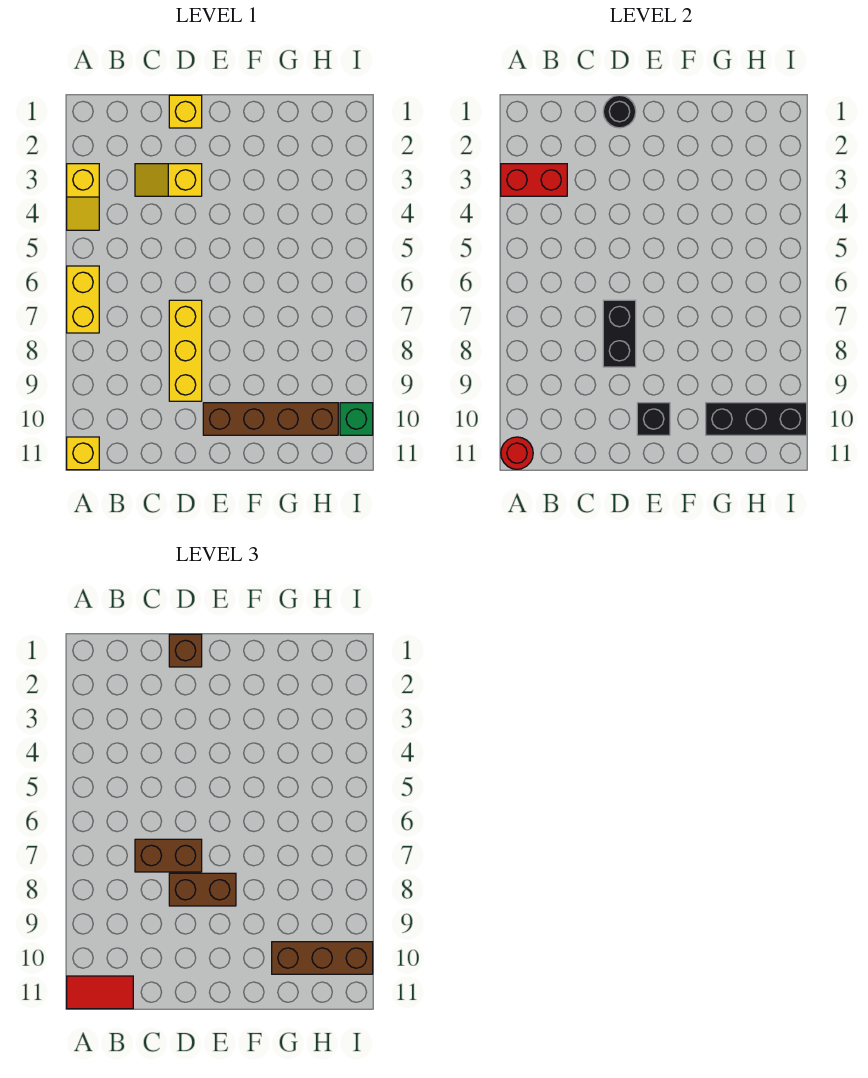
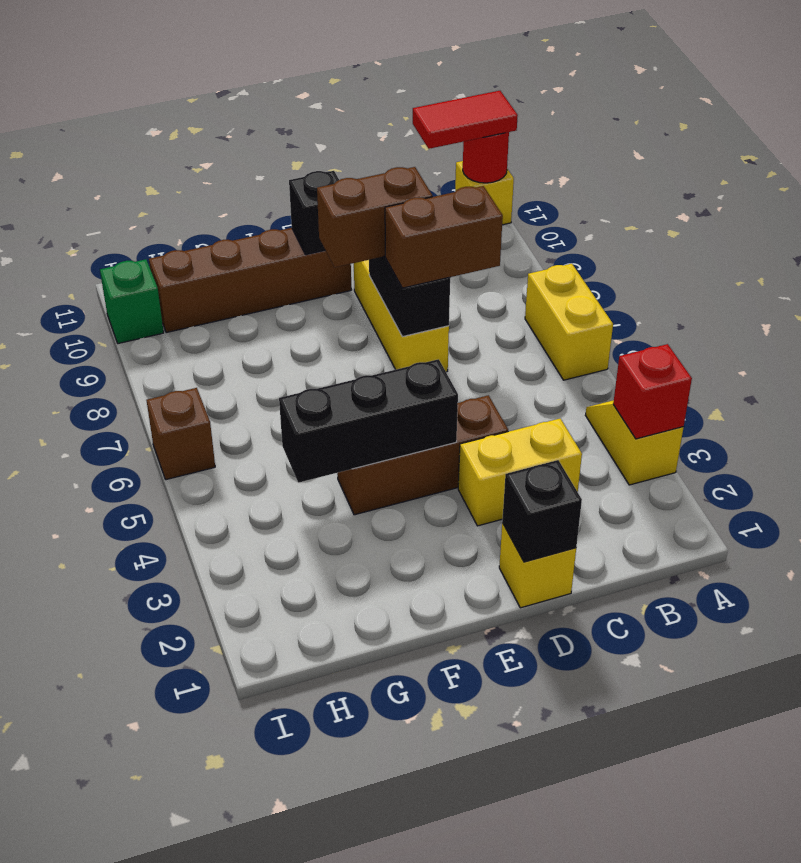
red brick A3:B3 level 2 -> red brick A3 level 2
yellow slope C3:D3 level 1 top D -> yellow brick C3:D3 level 1
black round brick D1 level 2 -> black brick D1 level 2
brown brick D1 level 3 -> brown brick I6 level 1
black brick G10:I10 level 2 -> black brick E4:G4 level 2
brown brick G10:I10 level 3 -> brown brick D4:F4 level 1

